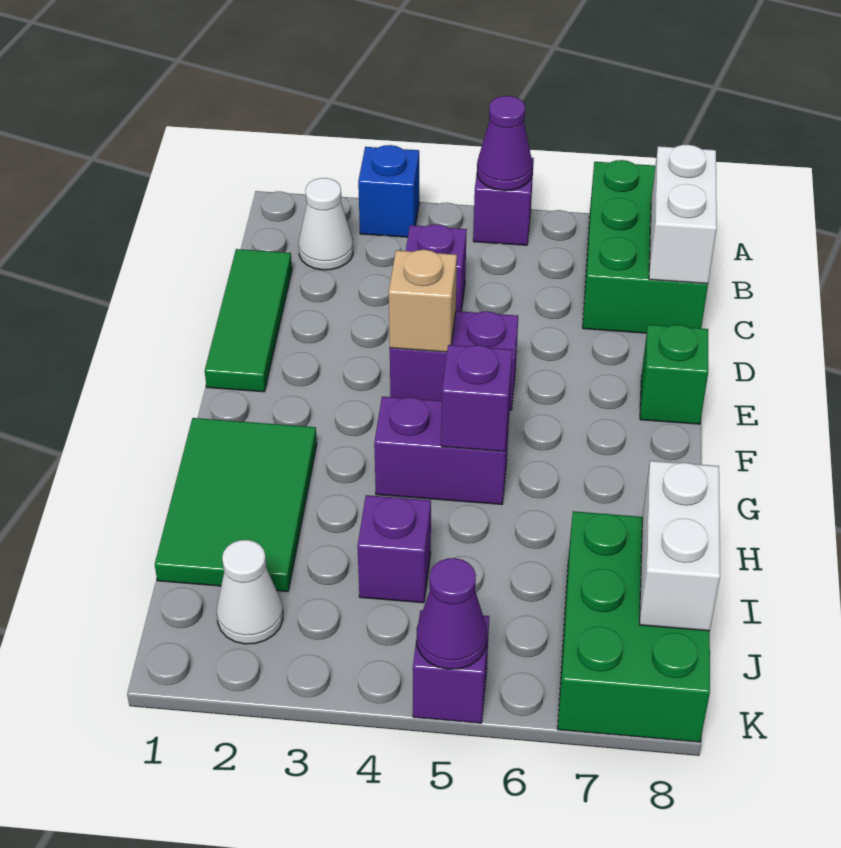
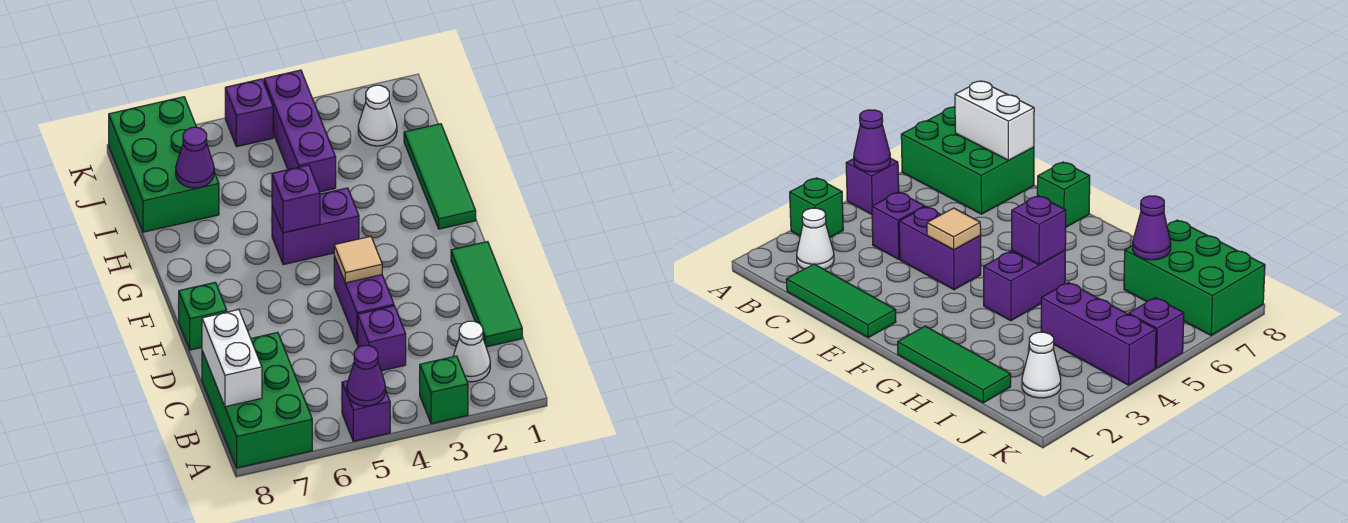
blue brick A3 level 1 -> green brick A3 level 1
purple brick E4:E5 level 1 -> purple brick D4:E4 level 1
tan brick E4 level 2 -> tan tile E4 level 2
green tile G1:I2 level 1 -> green tile G1:I1 level 1
purple brick I4 level 1 -> purple brick I4:K4 level 1
white brick I8:J8 level 2 -> none
purple cone K5 level 2 -> purple cone I7 level 2

